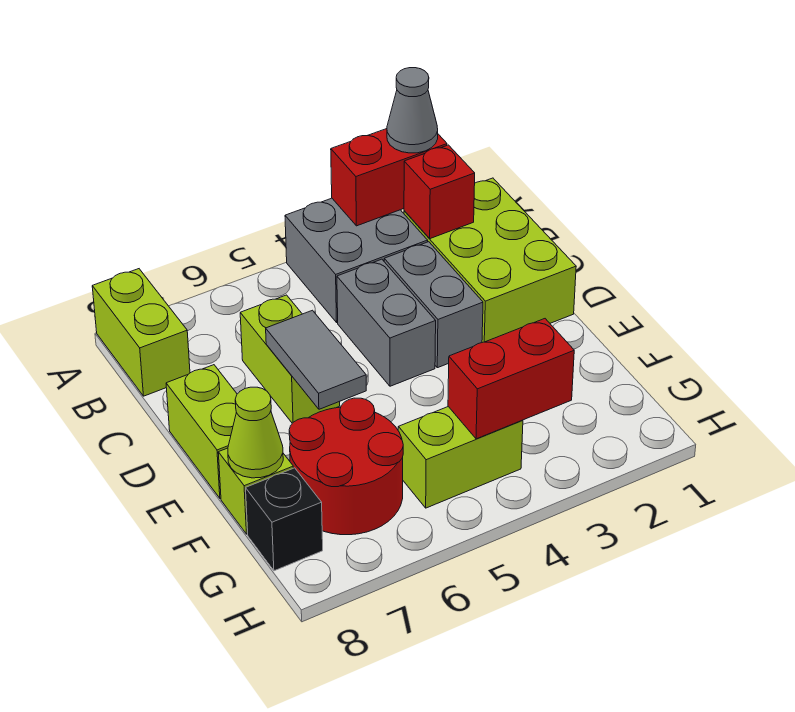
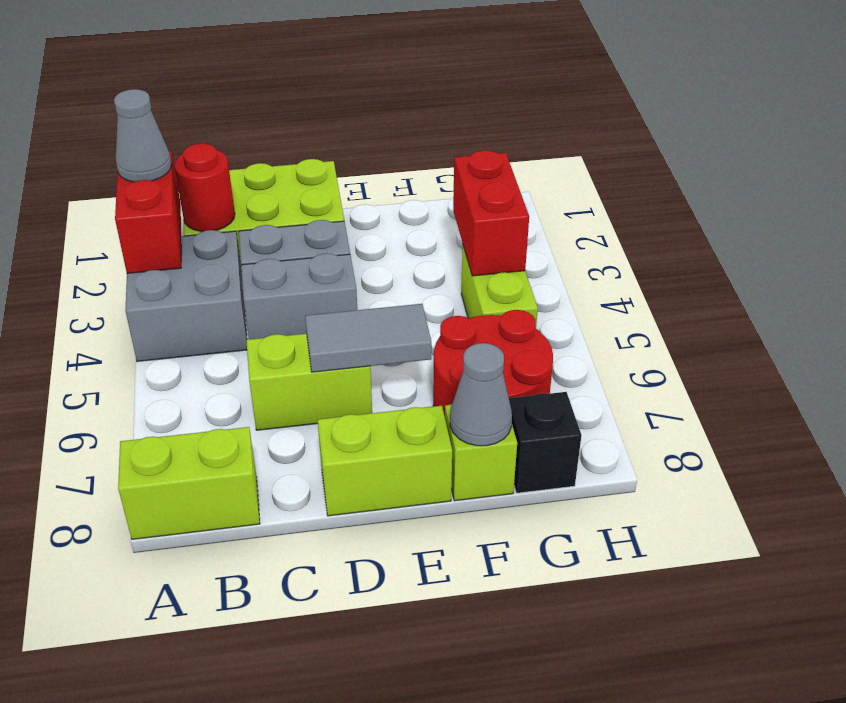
red brick B2 level 2 -> red round brick B2 level 2
lime cone F8 level 2 -> grey cone F8 level 2

